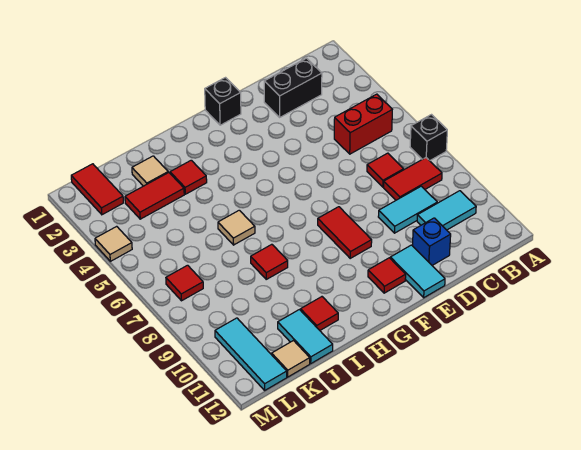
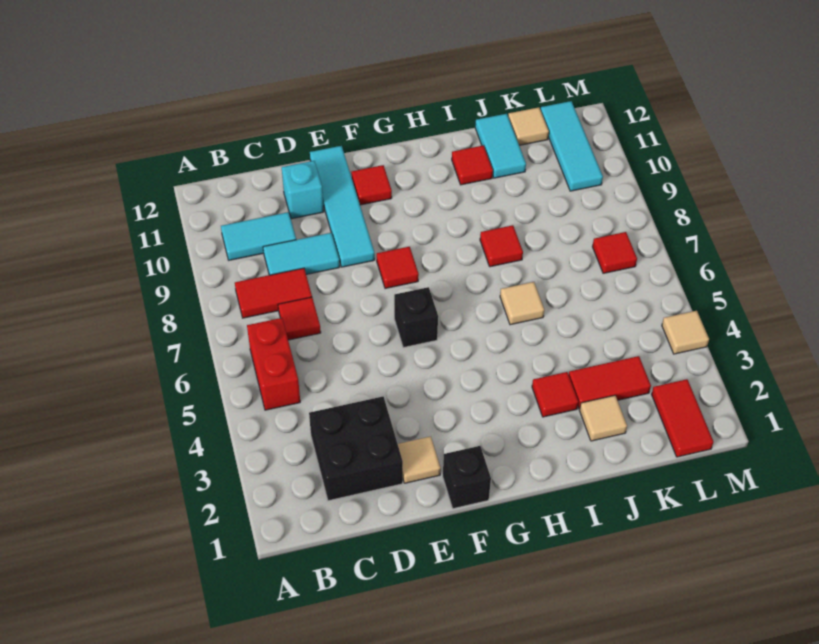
black brick A7 level 1 -> black brick F6 level 1
red brick B5:C5 level 1 -> red brick B5:B6 level 1
black brick C2:D2 level 1 -> black brick C2:D3 level 1
blue brick D11 level 1 -> cyan brick D11 level 1
none -> tan tile E2 level 1
cyan tile E11:E12 level 1 -> cyan tile E9:E12 level 1
red tile F8:F9 level 1 -> red tile F8 level 1

